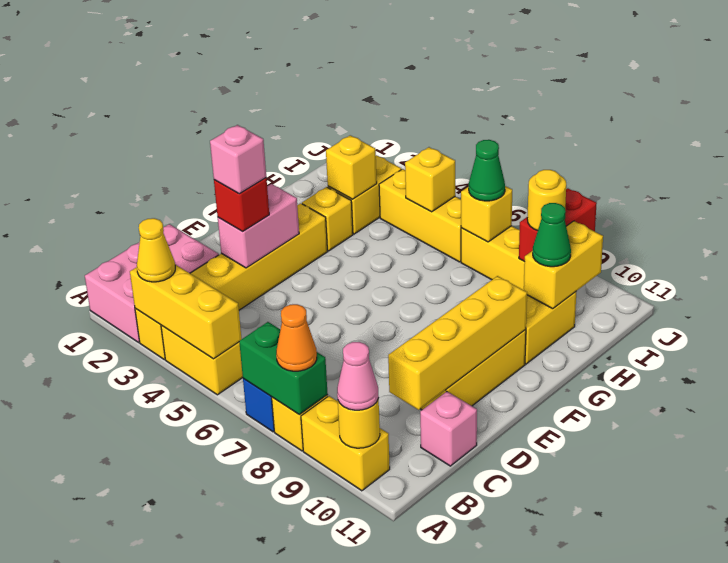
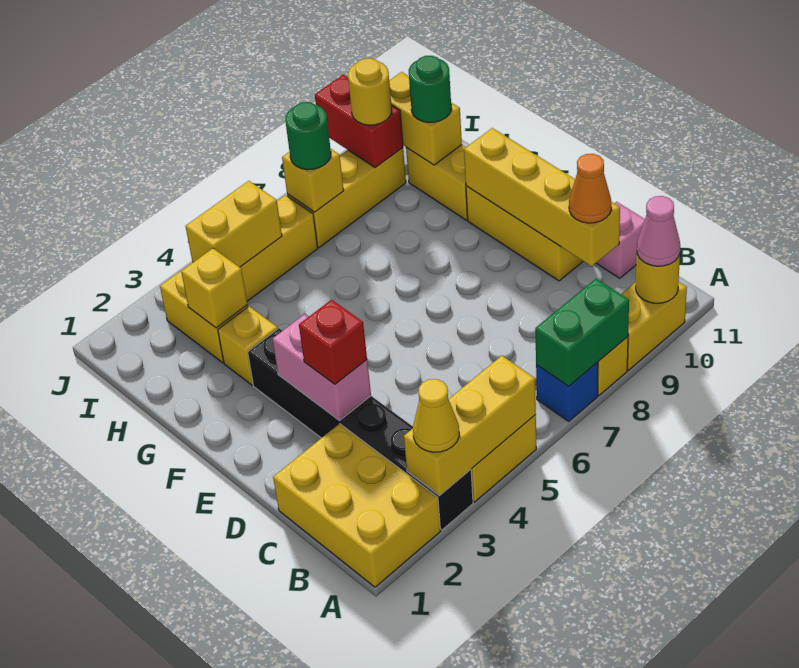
pink brick A1:C2 level 1 -> yellow brick A1:C2 level 1
yellow brick A3:F3 level 1 -> black brick A3:F3 level 1
orange cone A8 level 3 -> orange cone C10 level 3
pink brick D3 level 4 -> none
green cone H10 level 3 -> green round brick H10 level 3
yellow brick I5 level 2 -> yellow brick I4:I5 level 2
green cone I7 level 3 -> green round brick I7 level 3

